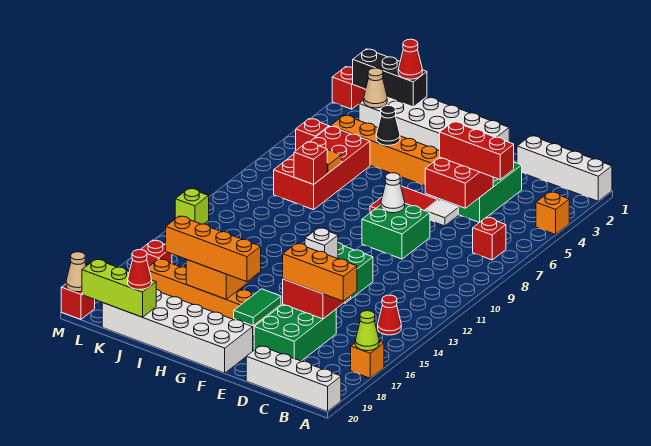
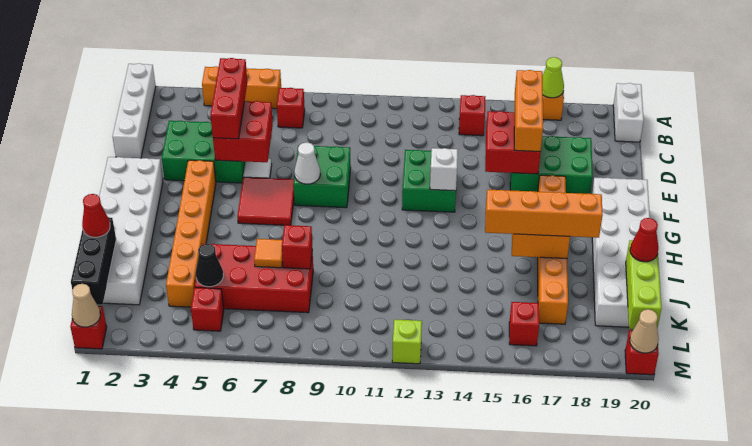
orange brick A4 level 1 -> orange brick A4:A6 level 1
white brick A20:D20 level 1 -> white brick A20:B20 level 1
red cone B14 level 1 -> red brick B14 level 1
green tile F17:F18 level 2 -> none
orange brick G17:J17 level 3 -> orange brick I15:I18 level 3
black cone I4 level 2 -> black cone K5 level 2
tan cone K2 level 2 -> tan cone M1 level 2

